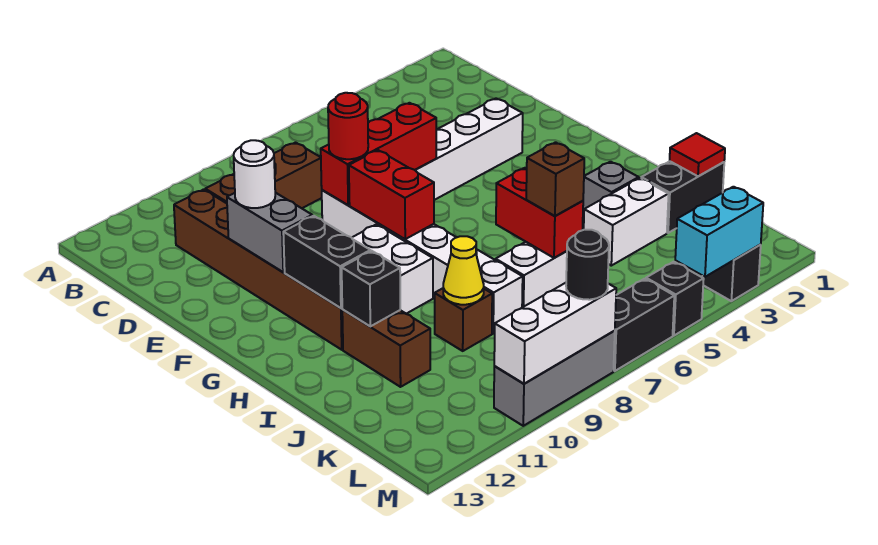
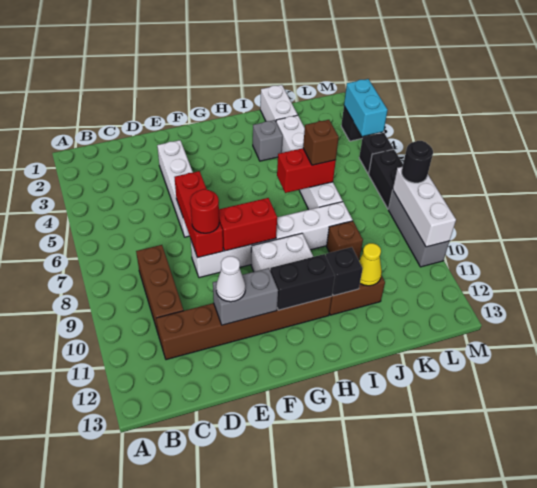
white round brick E11 level 3 -> white cone E11 level 3
black brick J1:J2 level 1 -> white brick J1:J2 level 1
red tile J1 level 2 -> none
yellow cone J9 level 2 -> yellow cone J11 level 2

